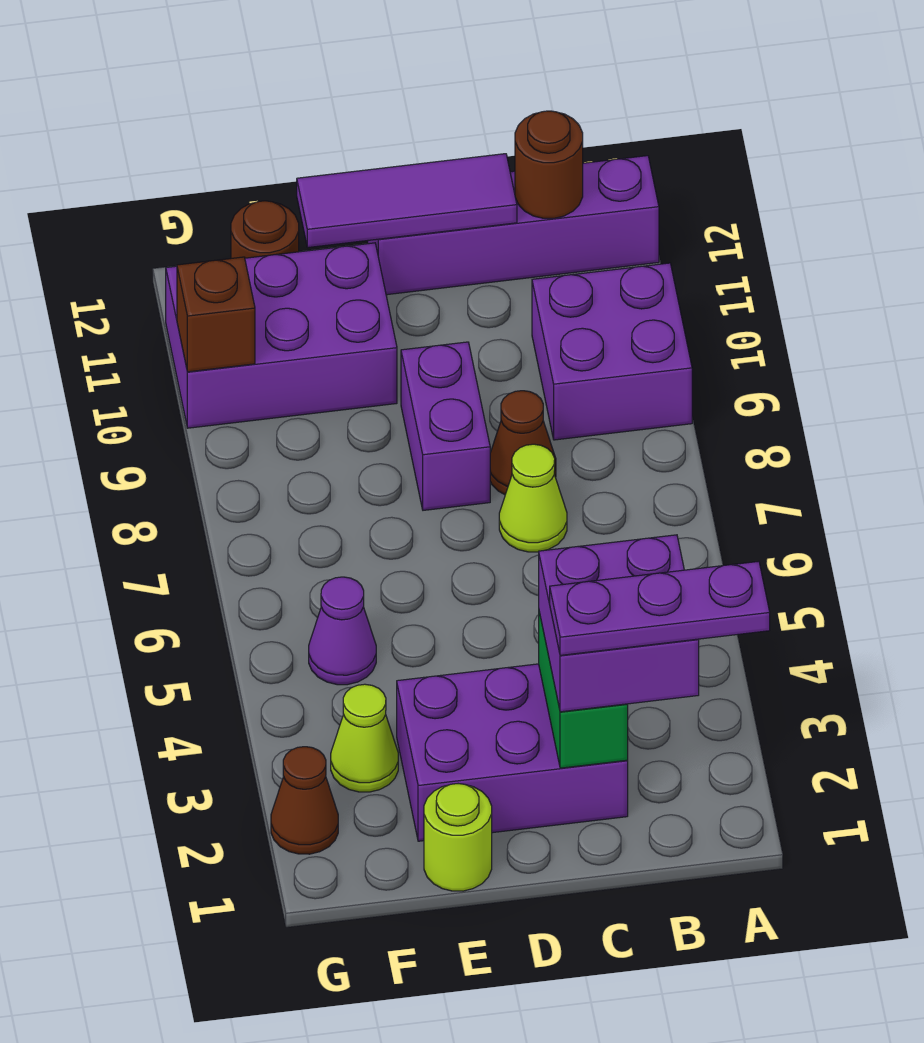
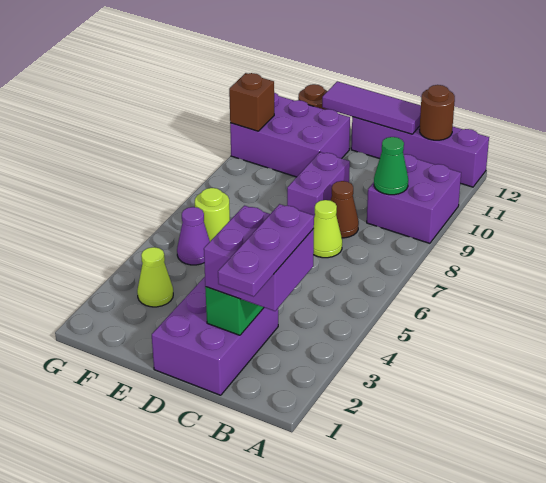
purple plate A2:C2 level 4 -> purple plate B1:B3 level 4
none -> green cone B9 level 2
purple brick C2:E3 level 1 -> purple brick C1:D3 level 1
lime round brick E1 level 1 -> lime round brick F6 level 1
brown cone G2 level 1 -> none

